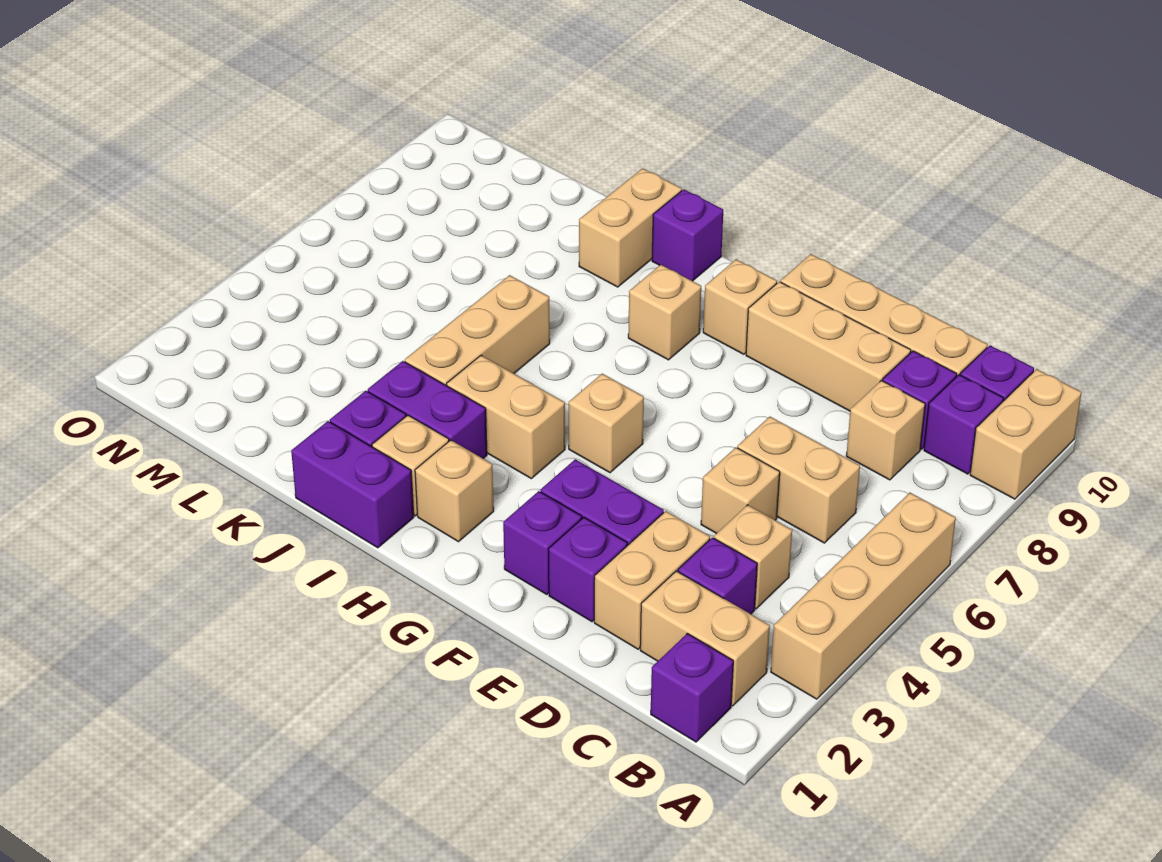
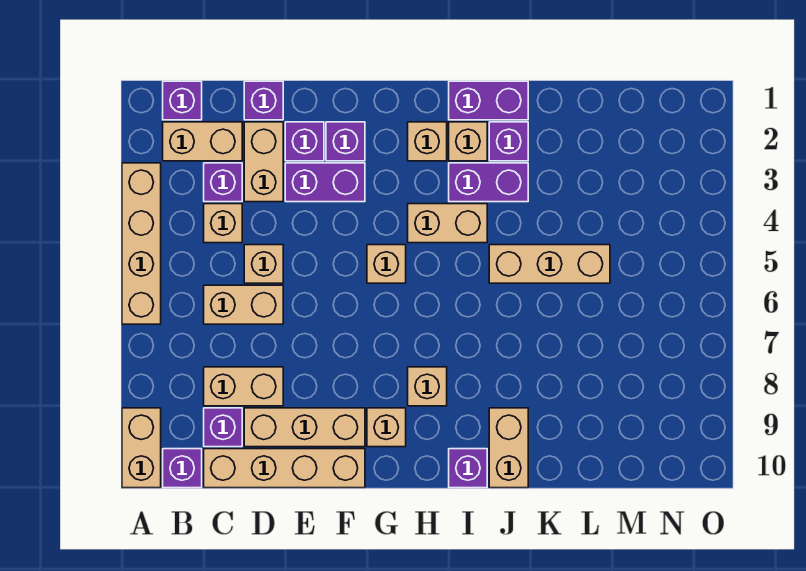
purple brick B9 level 1 -> purple brick D1 level 1
tan brick C8 level 1 -> tan brick C8:D8 level 1
tan brick J4:J6 level 1 -> tan brick J5:L5 level 1

